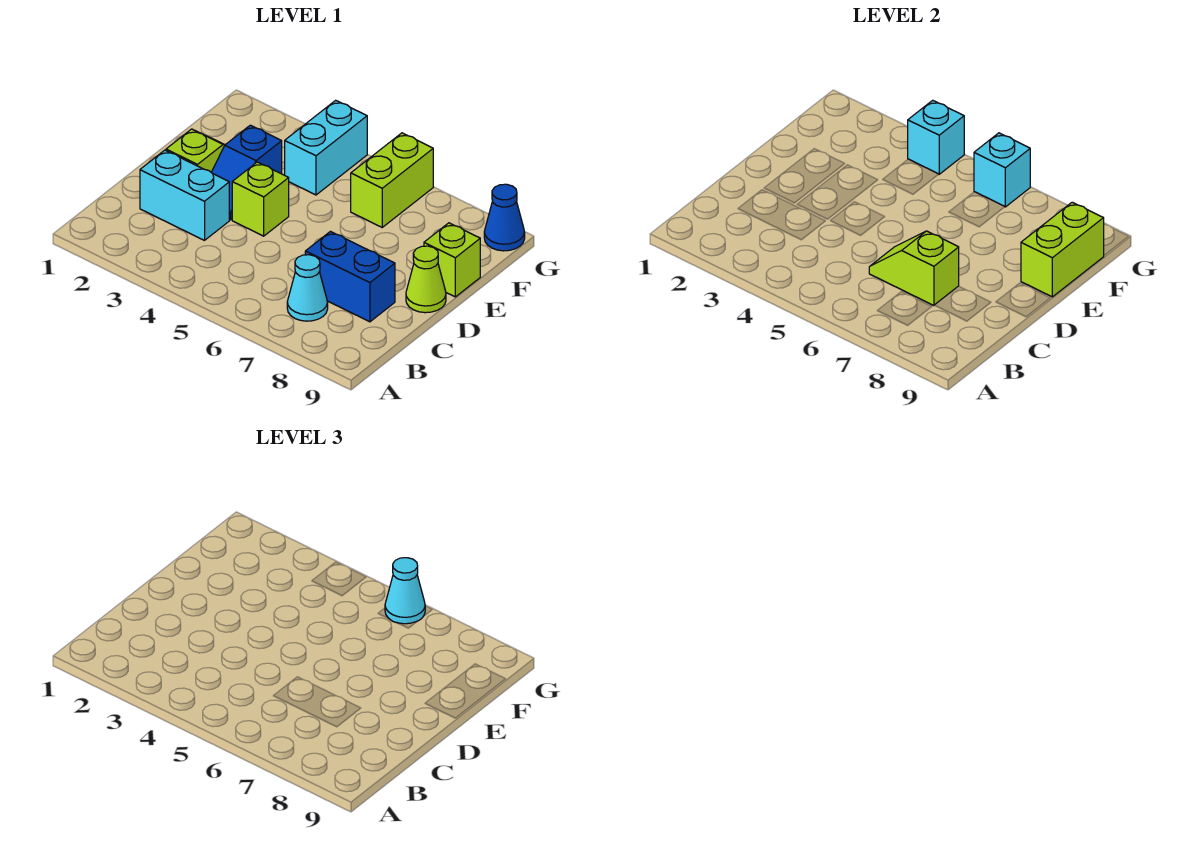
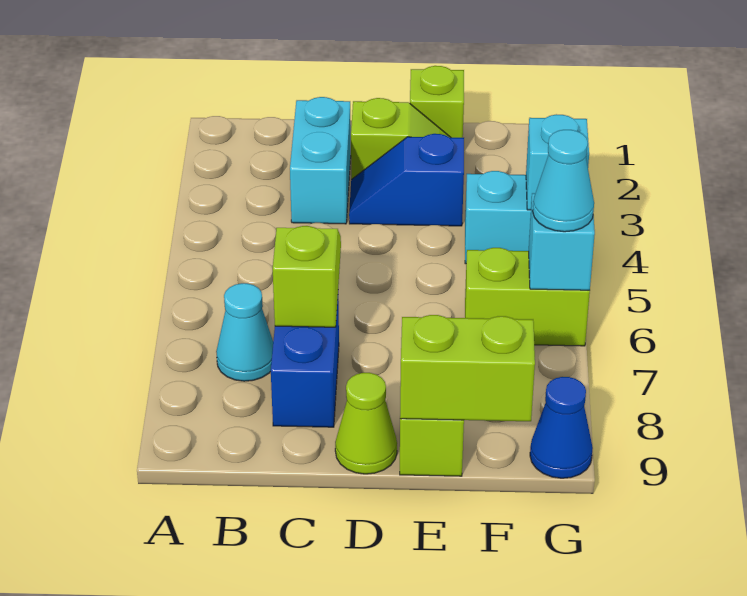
lime brick D4 level 1 -> lime brick E1 level 1

